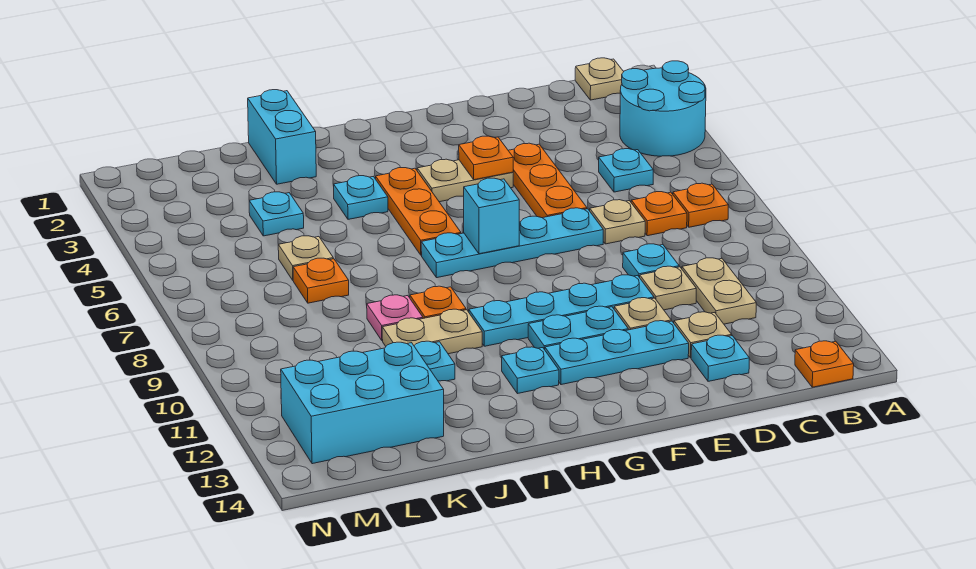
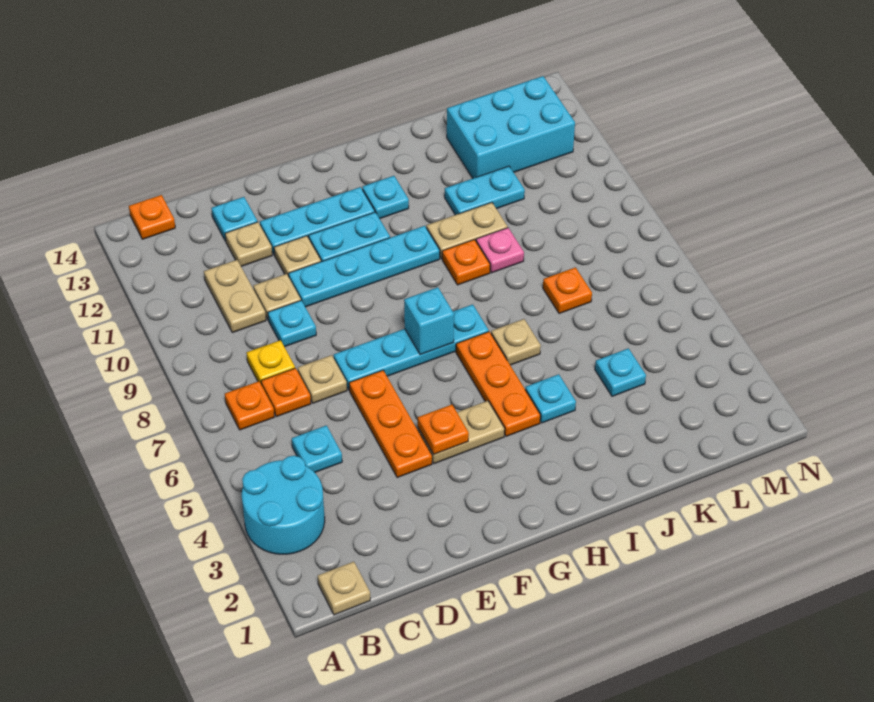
none -> yellow plate C8 level 1
cyan brick J1:J2 level 1 -> none
tan plate K6 level 1 -> tan plate I6 level 1

